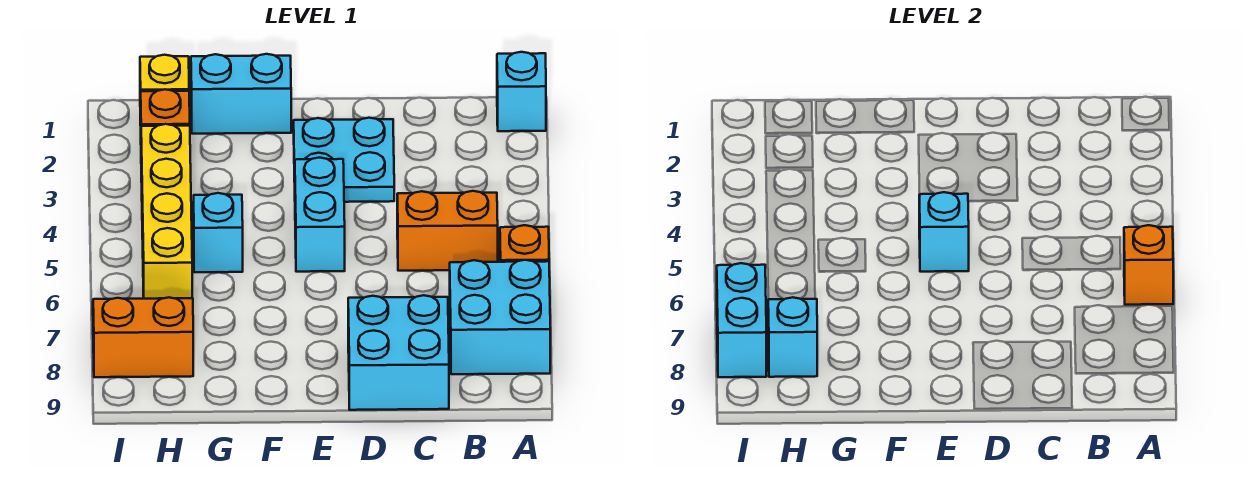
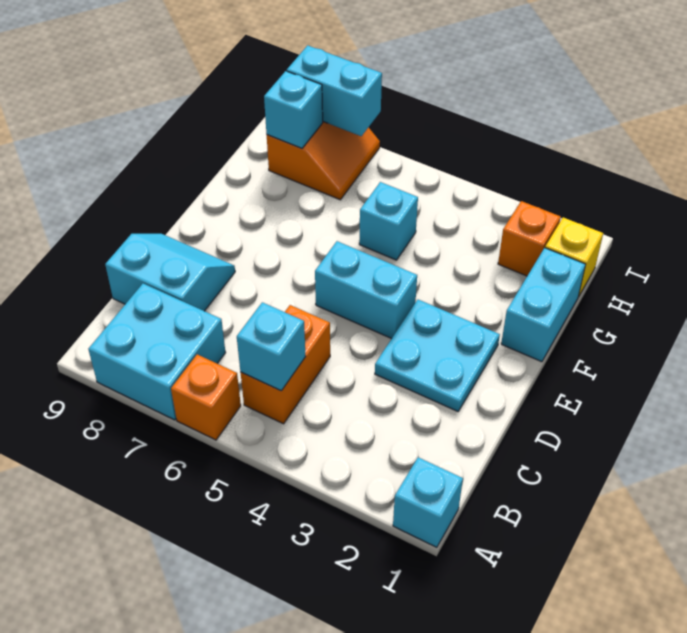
orange brick A6 level 2 -> none
cyan brick C8:D9 level 1 -> cyan slope C8:D9 level 1 top C
cyan brick E5 level 2 -> cyan brick B5 level 2
yellow brick H3:H6 level 1 -> none

